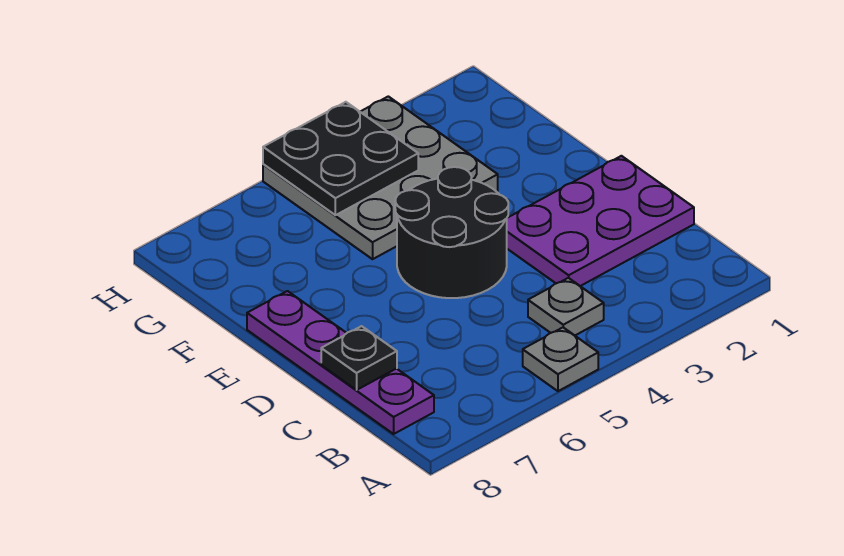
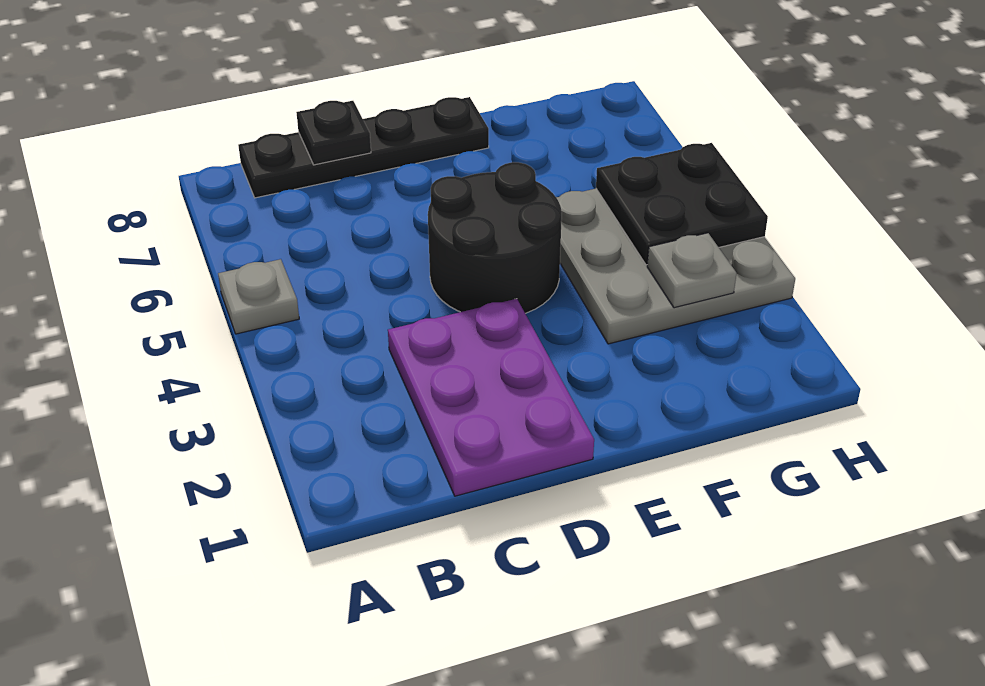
grey plate B4 level 1 -> grey plate G3 level 2
purple plate B8:E8 level 1 -> black plate B8:E8 level 1

